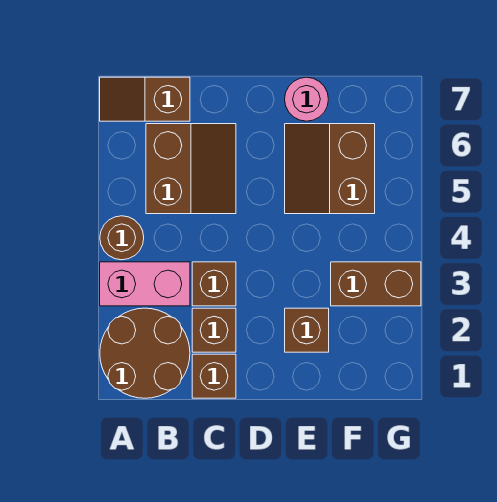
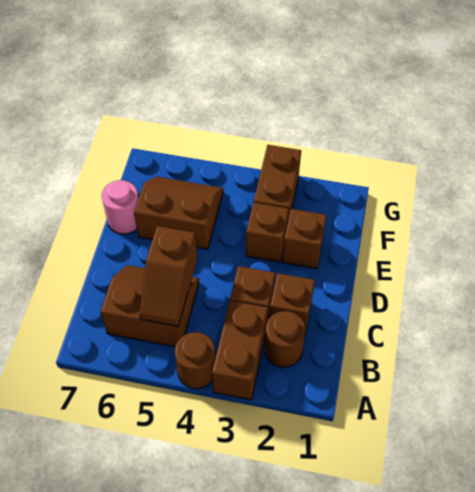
brown round brick A1:B2 level 1 -> brown round brick B2 level 1
pink brick A3:B3 level 1 -> brown brick A3:B3 level 1
brown slope A7:B7 level 1 top B -> brown slope B5:C5 level 2 top C
brown brick C1 level 1 -> brown brick E3 level 1
brown slope E5:F6 level 1 top F -> brown slope E5:F6 level 1 top E

